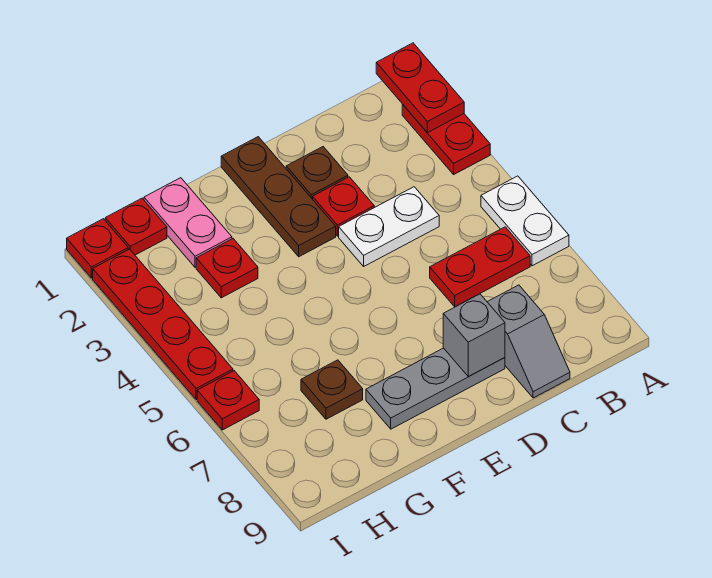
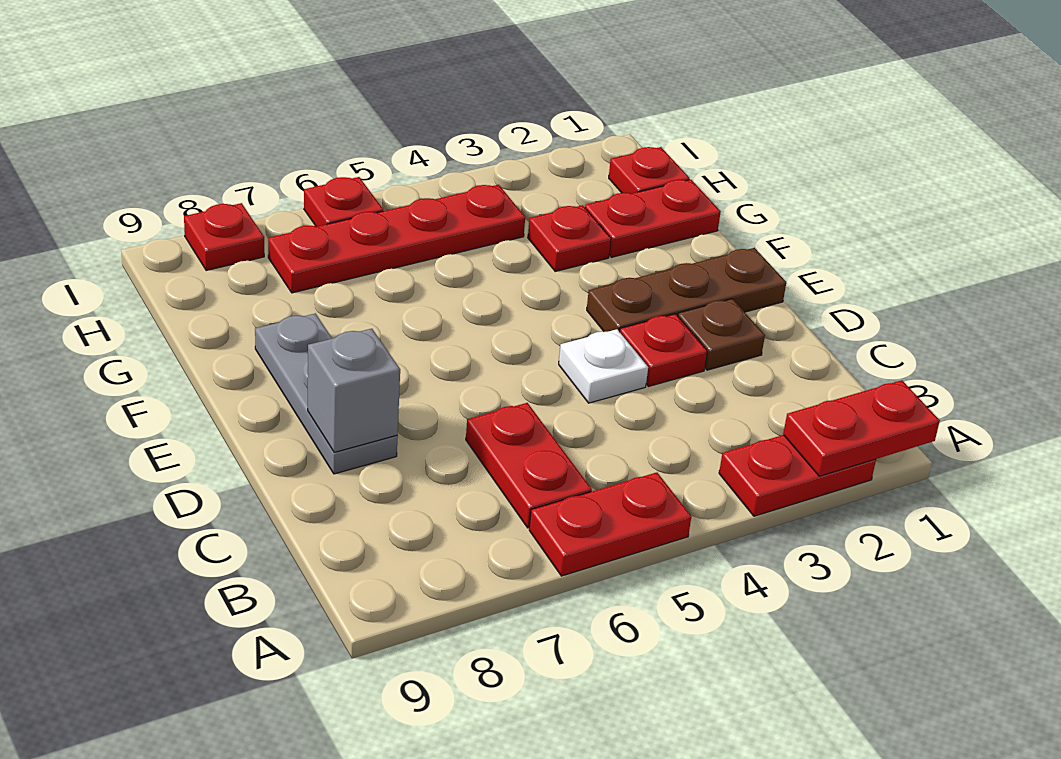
white plate A5:A6 level 1 -> red plate A5:A6 level 1
white plate C4:D4 level 1 -> white plate D4 level 1
grey slope C8:C9 level 1 top 8 -> none
pink plate G1:G2 level 1 -> red plate G1:G2 level 1
brown plate G7 level 1 -> none
red plate I1 level 1 -> red plate I8 level 1
red plate I2:I5 level 1 -> red plate H4:H7 level 1

